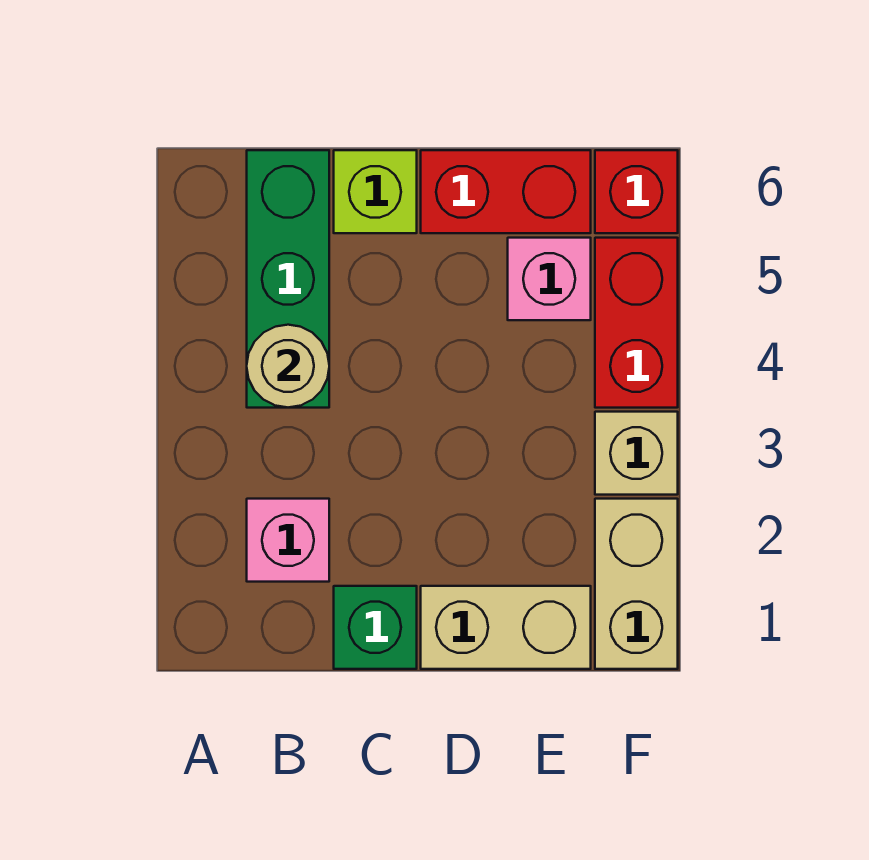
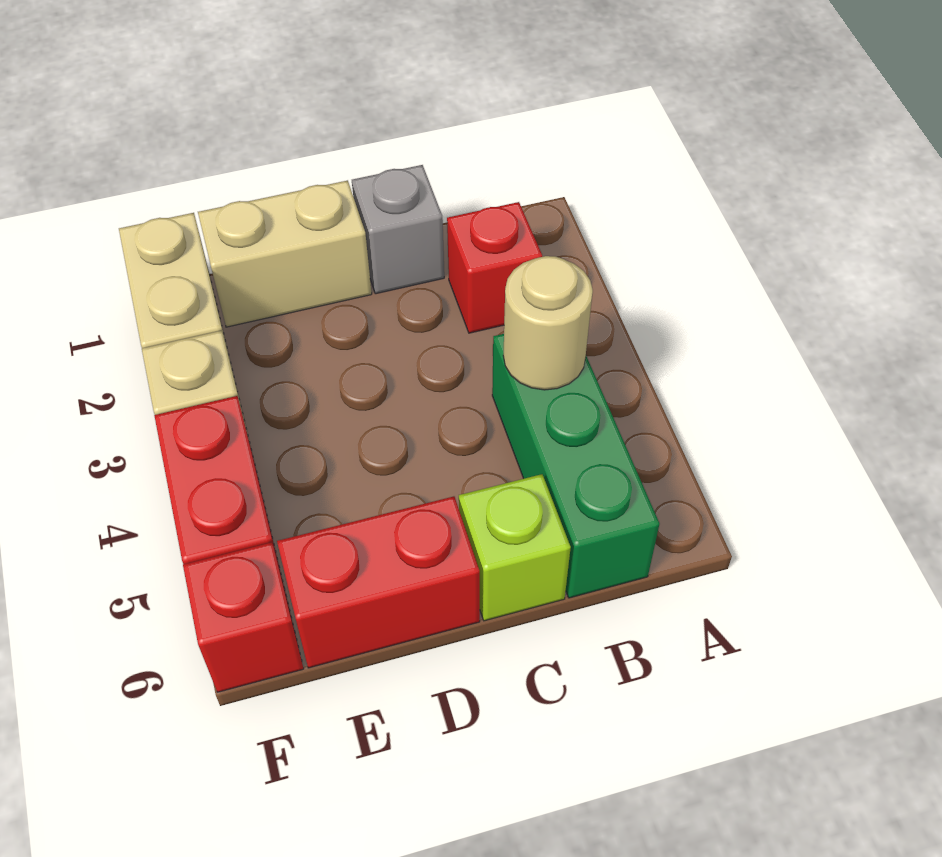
pink brick B2 level 1 -> red brick B2 level 1
green brick C1 level 1 -> grey brick C1 level 1
pink brick E5 level 1 -> none

